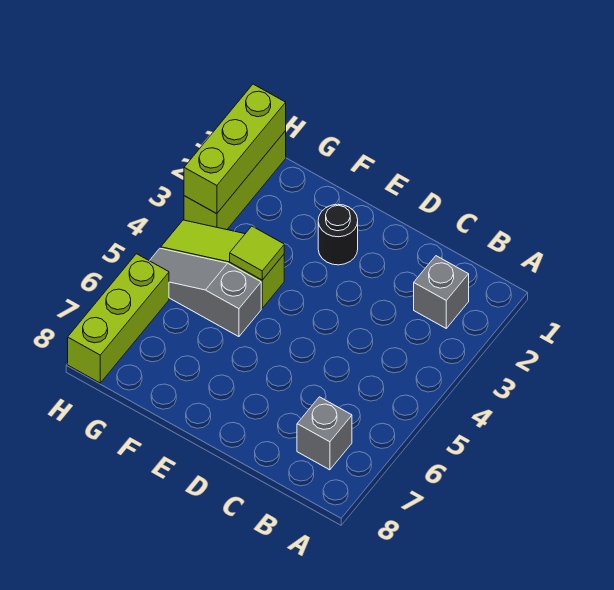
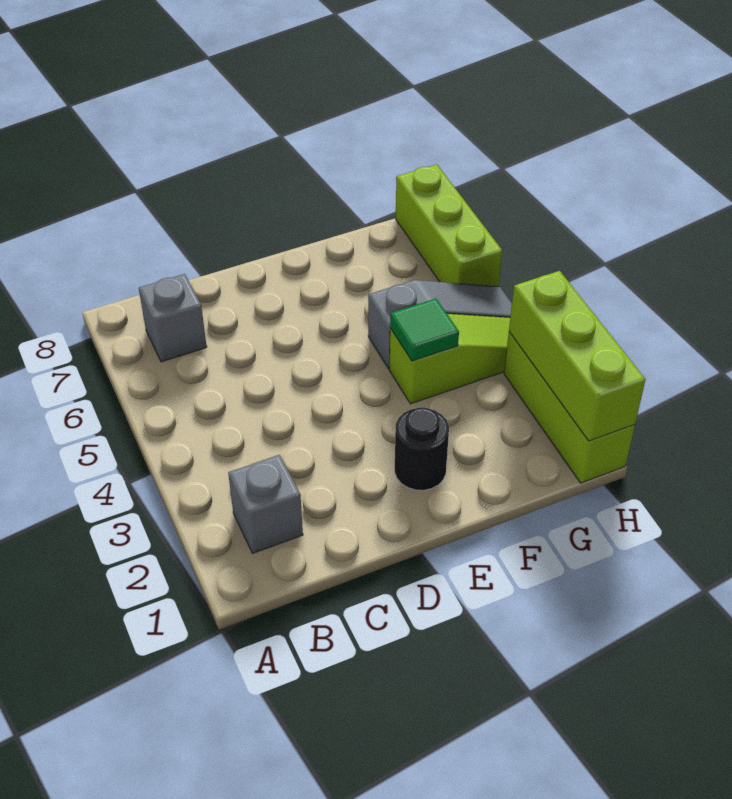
lime tile F4 level 2 -> green tile F4 level 2

